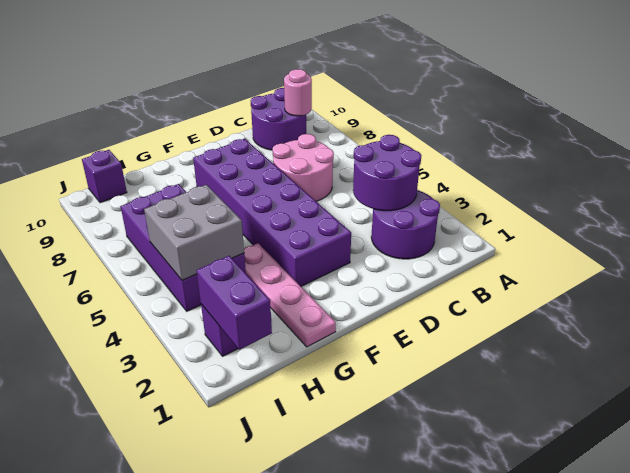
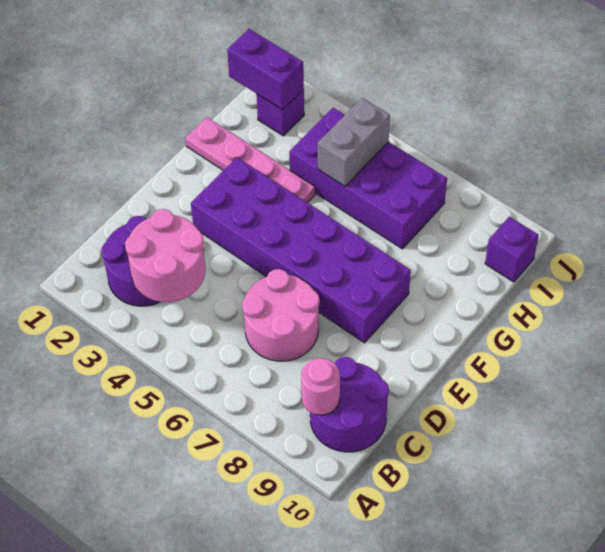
purple round brick B3:C4 level 2 -> pink round brick B3:C4 level 2
grey brick H4:I5 level 2 -> grey brick H5:I5 level 2

